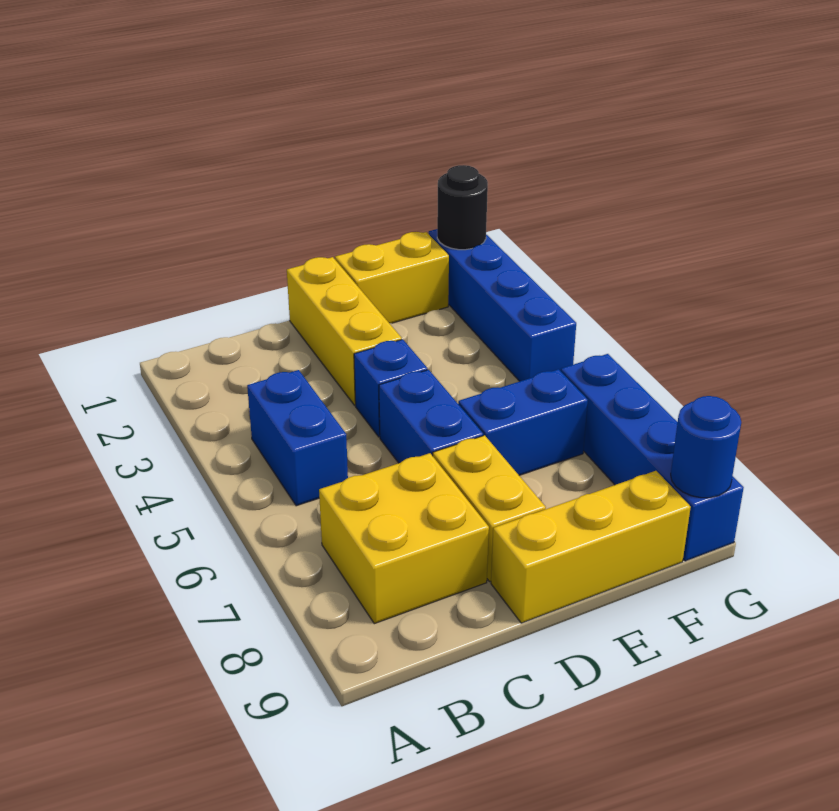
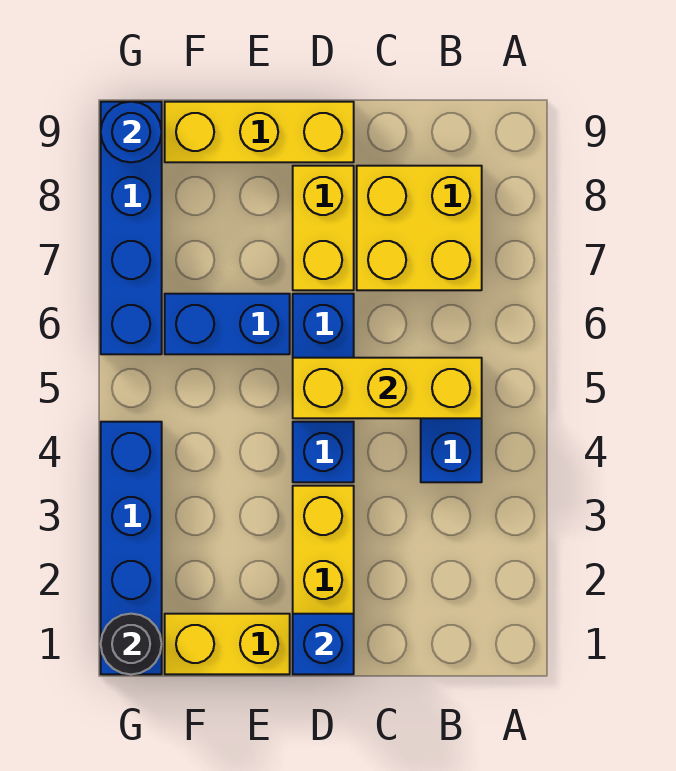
none -> yellow brick B5:D5 level 2
none -> blue brick D1 level 2

